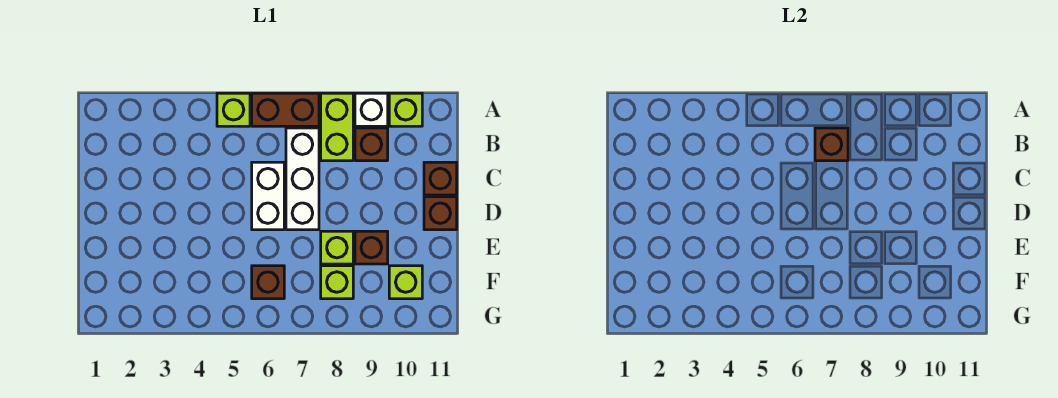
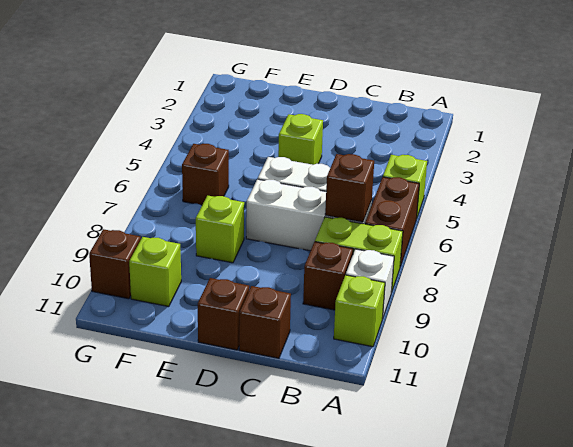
brown brick E9 level 1 -> brown brick G10 level 1
lime brick F8 level 1 -> lime brick D4 level 1

